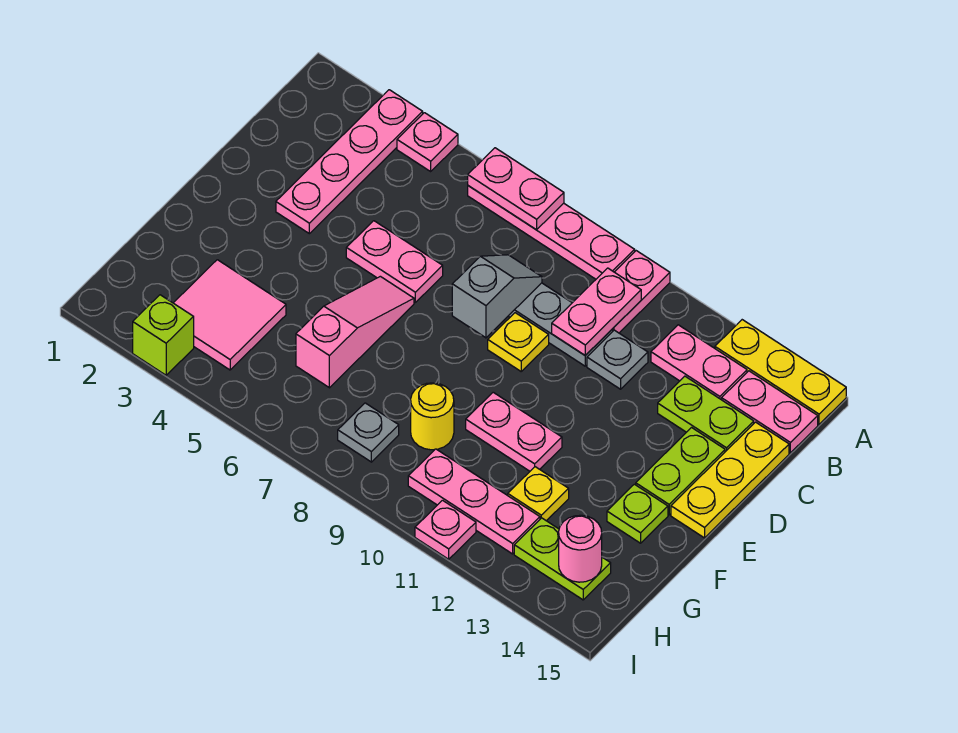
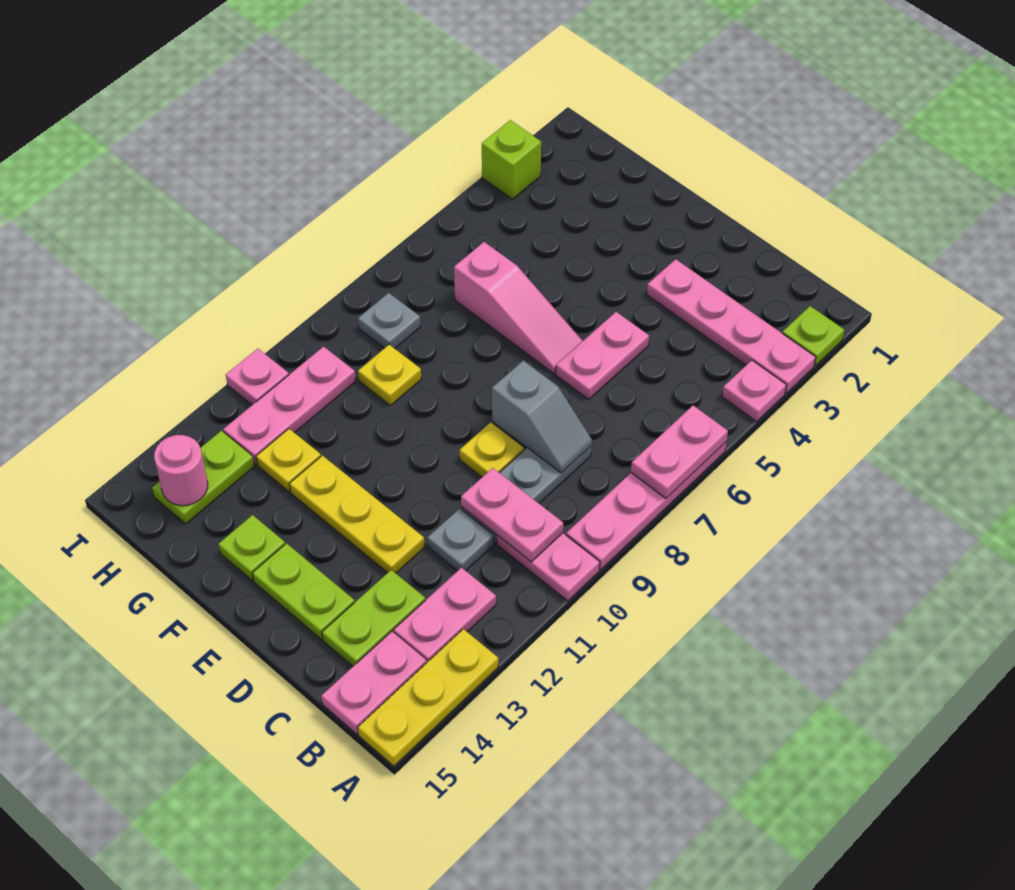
none -> lime plate A2 level 1
yellow plate C15:E15 level 1 -> yellow plate D12:F12 level 1
pink plate F10:F11 level 1 -> none
pink tile G3:H4 level 1 -> none
yellow round brick G9 level 1 -> yellow plate G9 level 1

